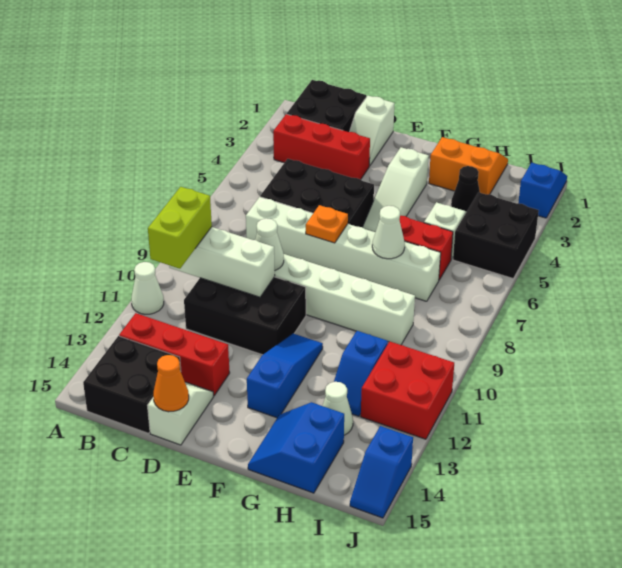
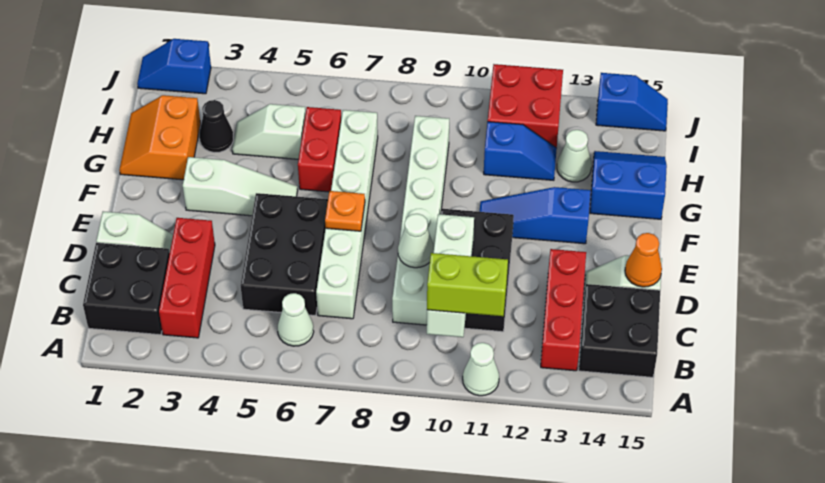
white cone G7 level 2 -> white cone B6 level 1
blue slope G14:H15 level 1 top H -> blue slope G14:H15 level 1 top G
black brick I4:J5 level 1 -> none

